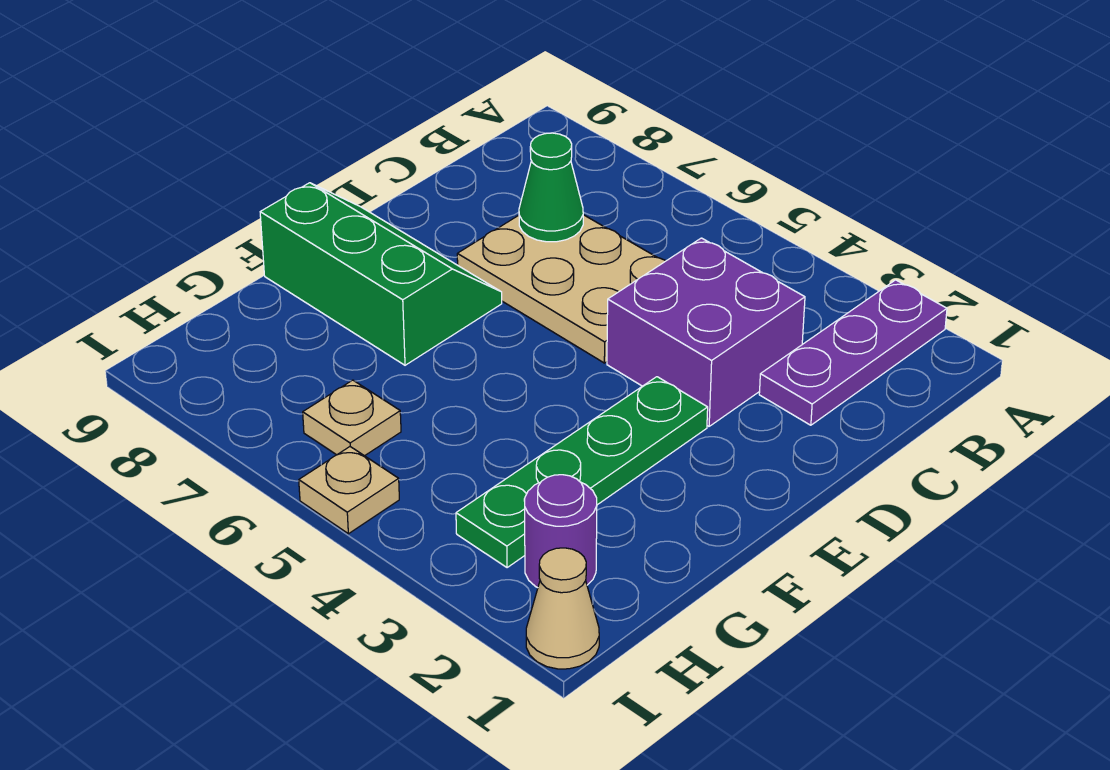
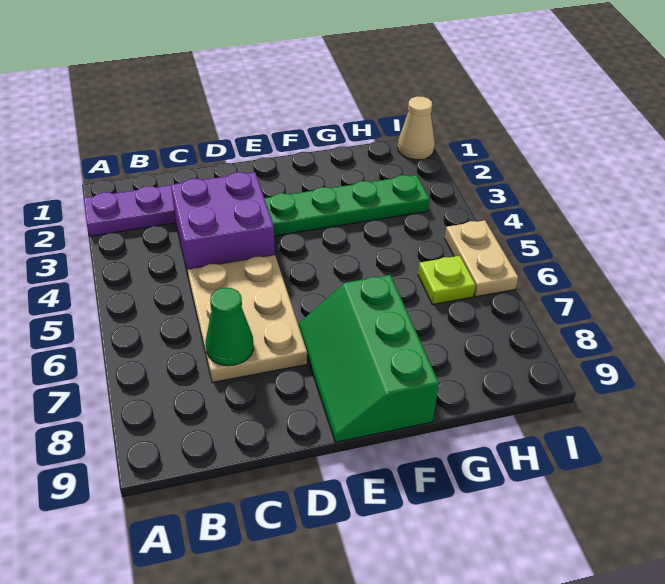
purple round brick H2 level 1 -> none
tan plate H6 level 1 -> lime plate H6 level 1
tan plate I5 level 1 -> tan plate I5:I6 level 1

